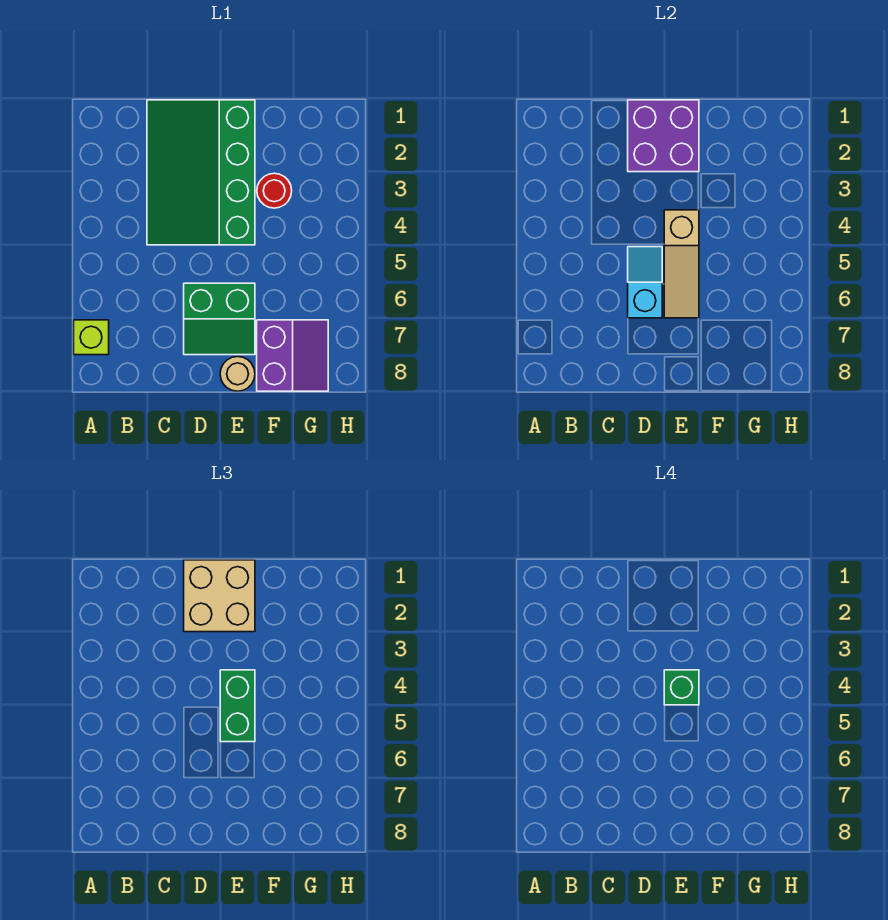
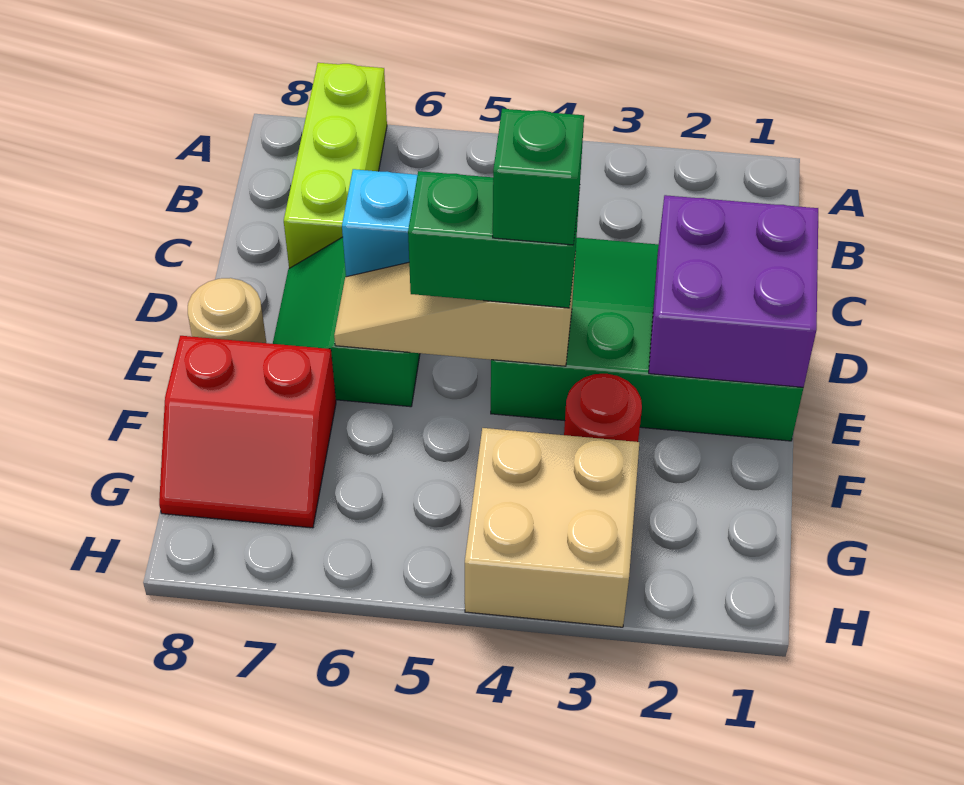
lime brick A7 level 1 -> lime brick A7:C7 level 1
tan brick D1:E2 level 3 -> tan brick G3:H4 level 1
purple slope F7:G8 level 1 top F -> red slope F7:G8 level 1 top F

